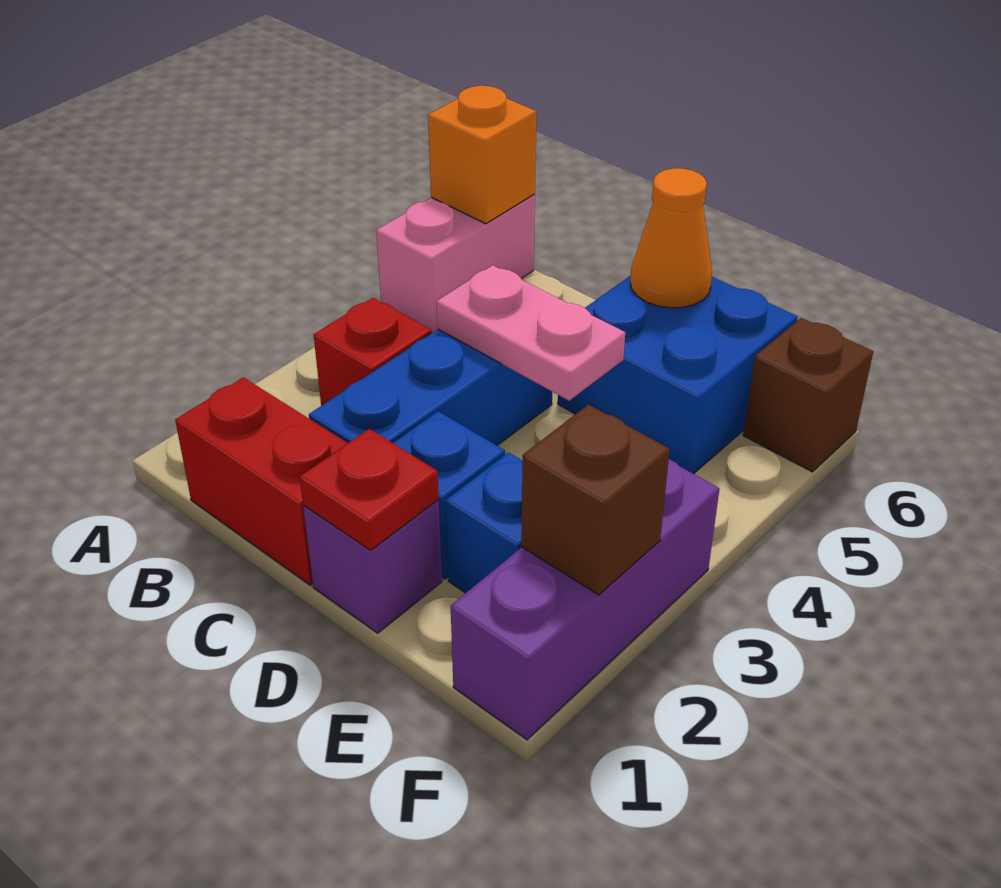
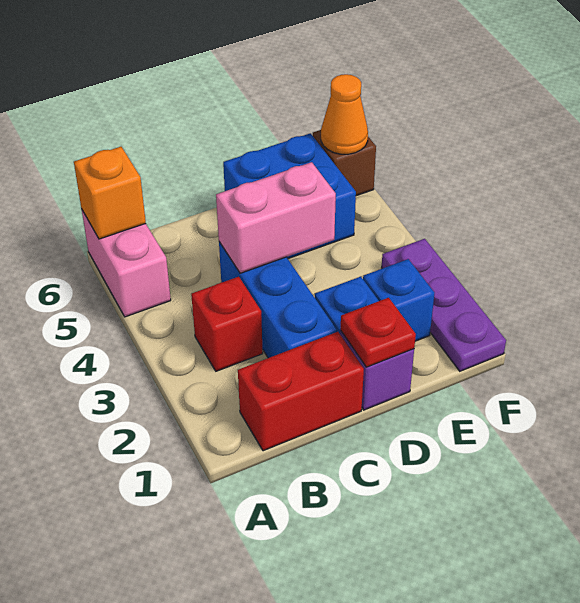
pink plate C4:D4 level 2 -> pink brick C4:D4 level 2
orange cone D6 level 2 -> orange cone F6 level 2
purple brick F1:F3 level 1 -> purple plate F1:F3 level 1
brown brick F2 level 2 -> none

